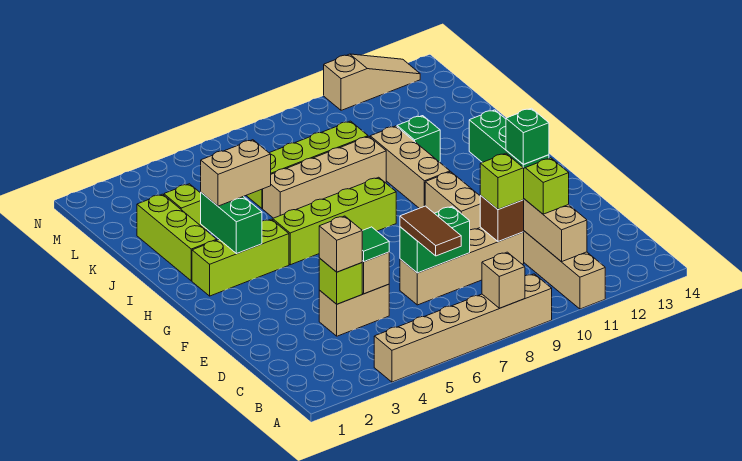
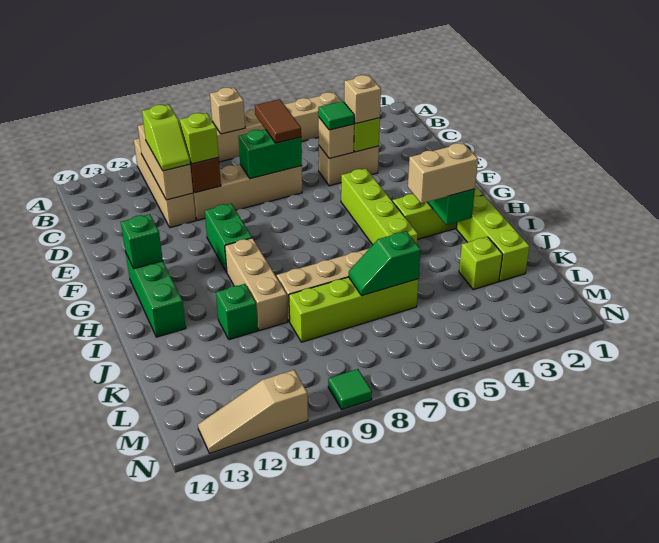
tan brick F10:G10 level 1 -> green brick F10:G10 level 1
lime brick H5:H8 level 1 -> lime brick F5:I5 level 1
none -> green slope K6:K7 level 2 top 6
none -> green tile N9 level 1

